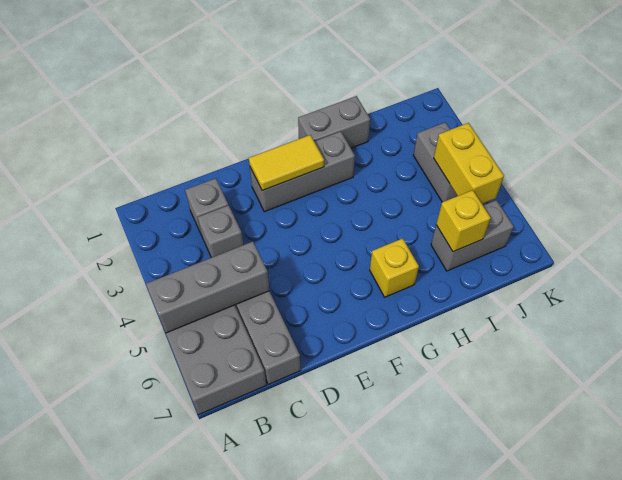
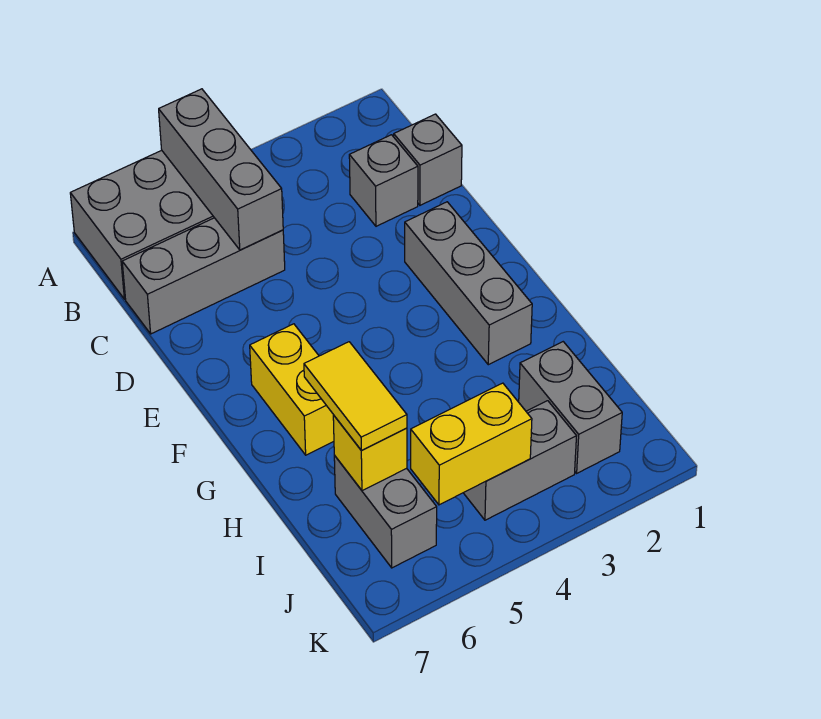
grey brick C3 level 1 -> grey brick C1 level 1
yellow tile E2:F2 level 2 -> yellow tile H6:I6 level 3
grey brick G1:H1 level 1 -> grey brick I2:J2 level 1
yellow brick G6 level 1 -> yellow brick F6:G6 level 1

